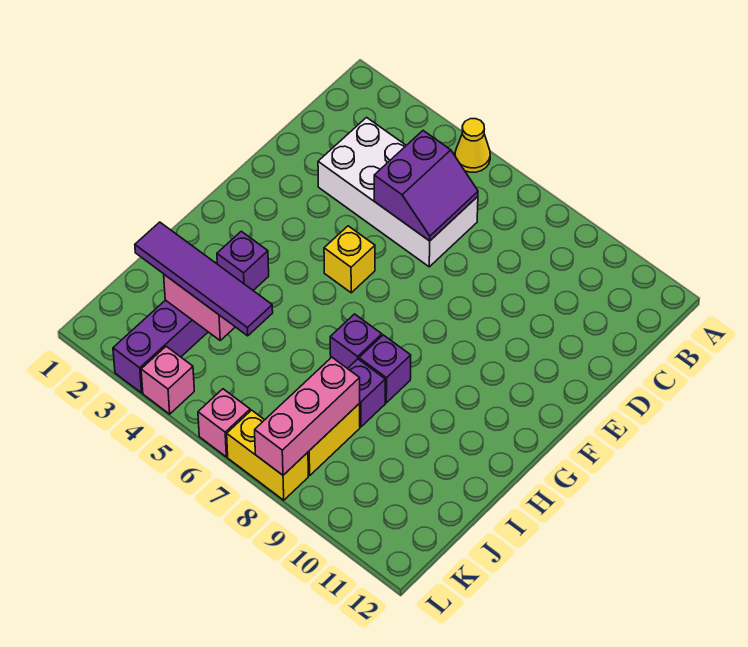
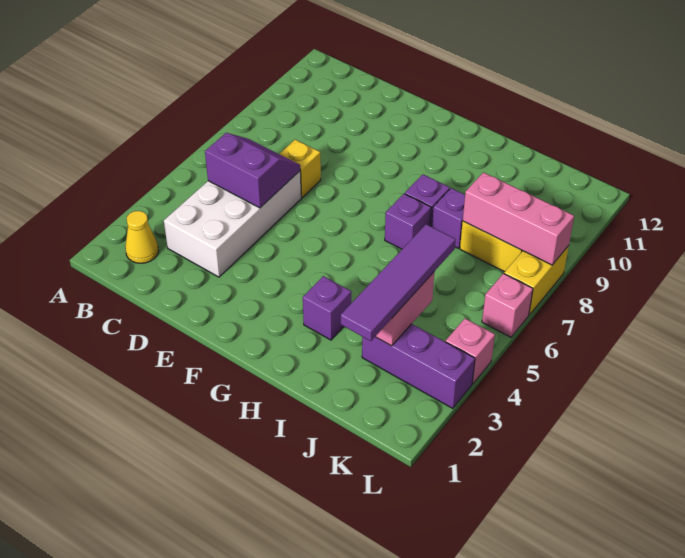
yellow cone A5 level 1 -> yellow cone B2 level 1
yellow brick F5 level 1 -> yellow brick D7 level 1

